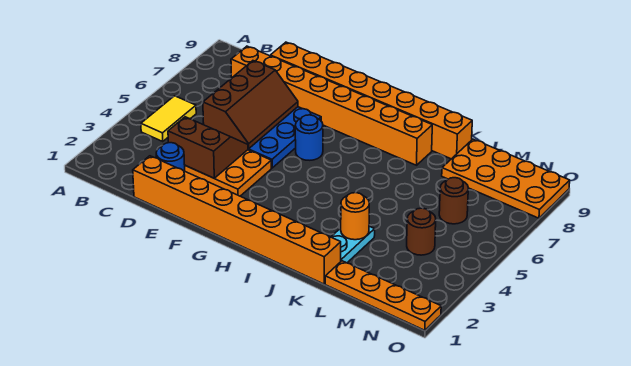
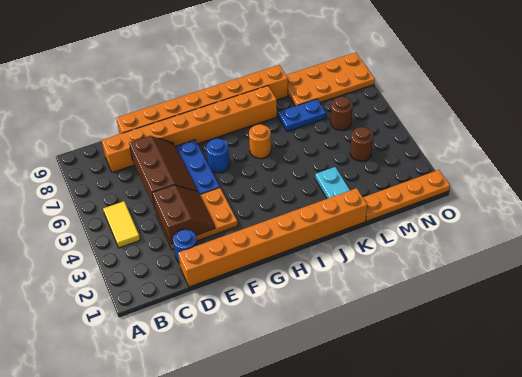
brown slope D3:E4 level 2 top 3 -> brown slope D3:E4 level 2 top D
orange round brick K3 level 2 -> orange round brick I6 level 1
none -> blue plate K7:L7 level 1

